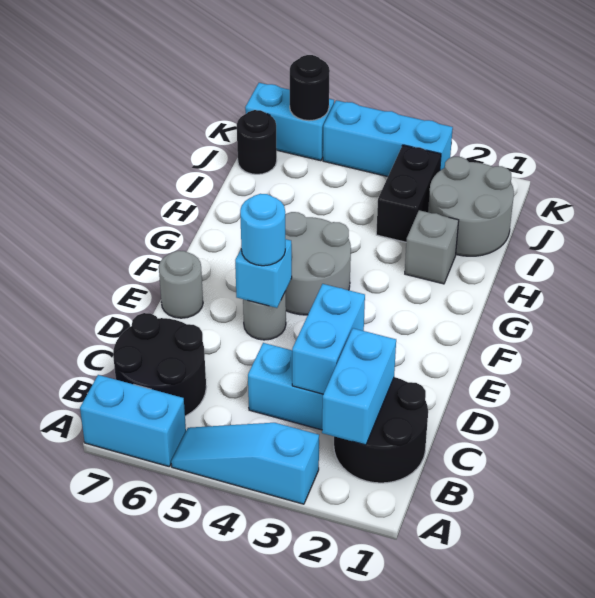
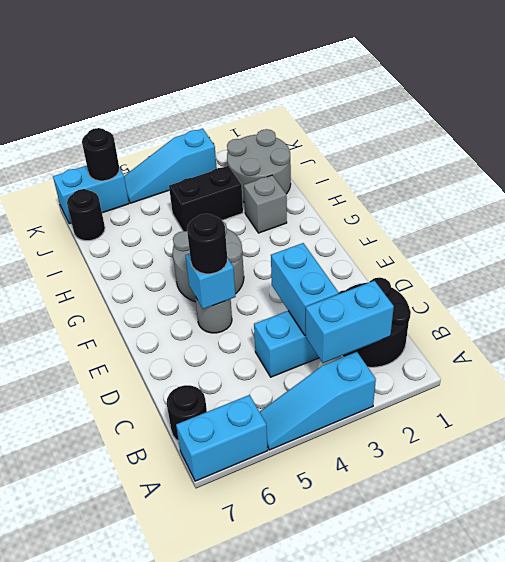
cyan brick B2:C2 level 2 -> cyan brick B2:B3 level 2
black round brick B6:C7 level 1 -> black round brick B7 level 1
cyan round brick E5 level 3 -> black round brick E5 level 3
grey round brick E7 level 1 -> none
black brick I3:J3 level 1 -> black brick I3:I4 level 1
cyan brick K3:K5 level 1 -> cyan slope K3:K5 level 1 top 3

